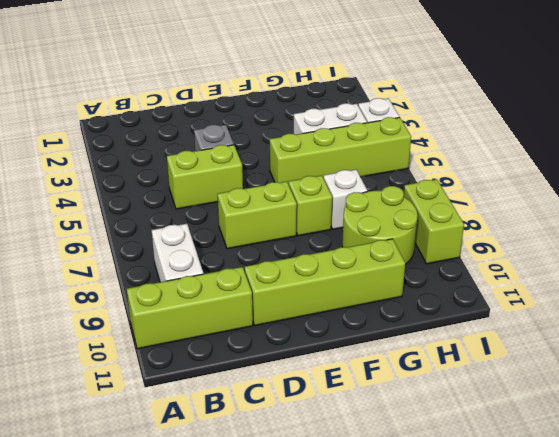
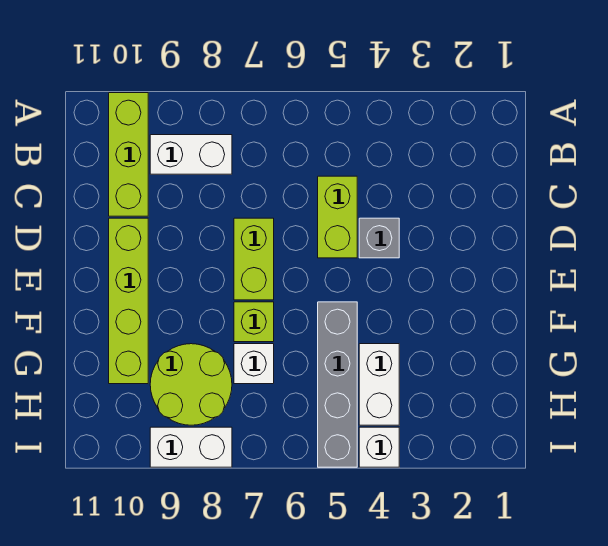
lime brick F5:I5 level 1 -> grey brick F5:I5 level 1
lime brick I8:I9 level 1 -> white brick I8:I9 level 1

